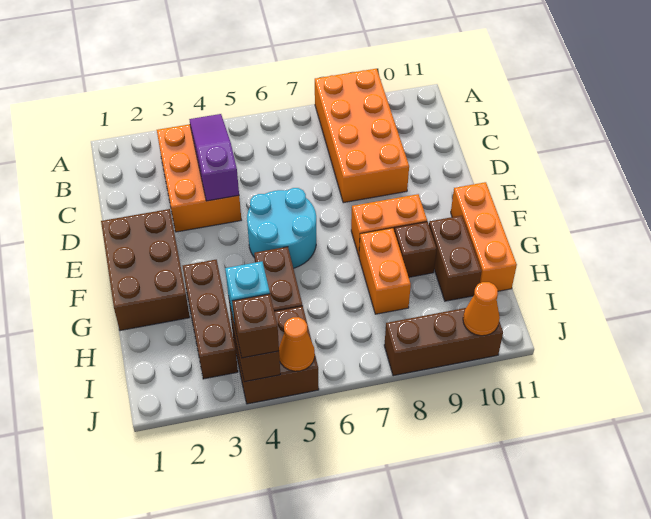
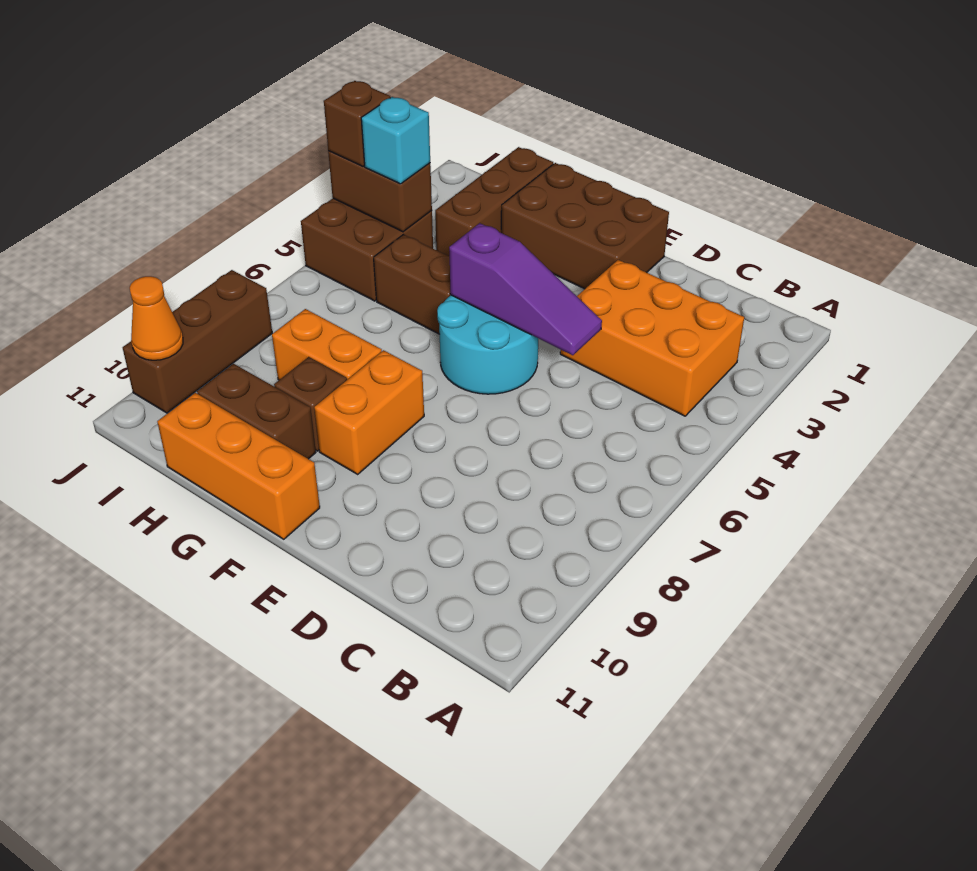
orange brick A8:D9 level 1 -> none
purple slope B4:D4 level 2 top D -> purple slope D5:F5 level 2 top F
brown brick G3:I3 level 1 -> brown brick H1:H3 level 1
orange cone J5 level 2 -> none

